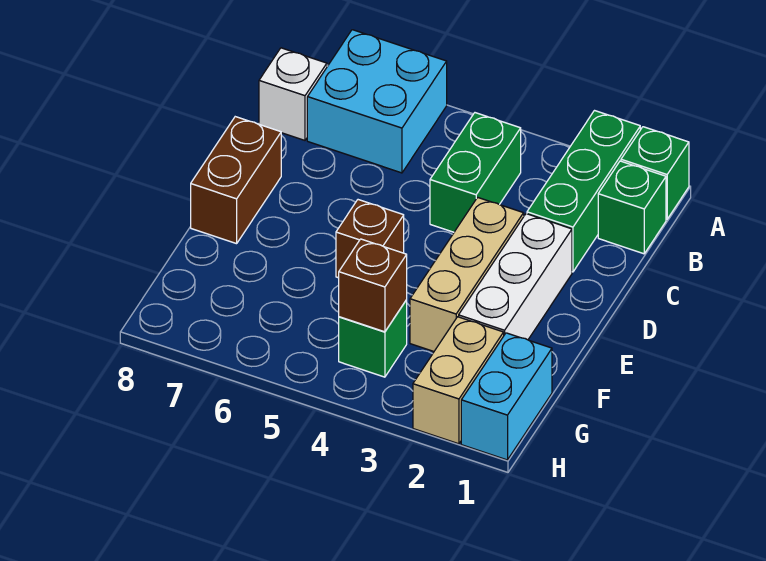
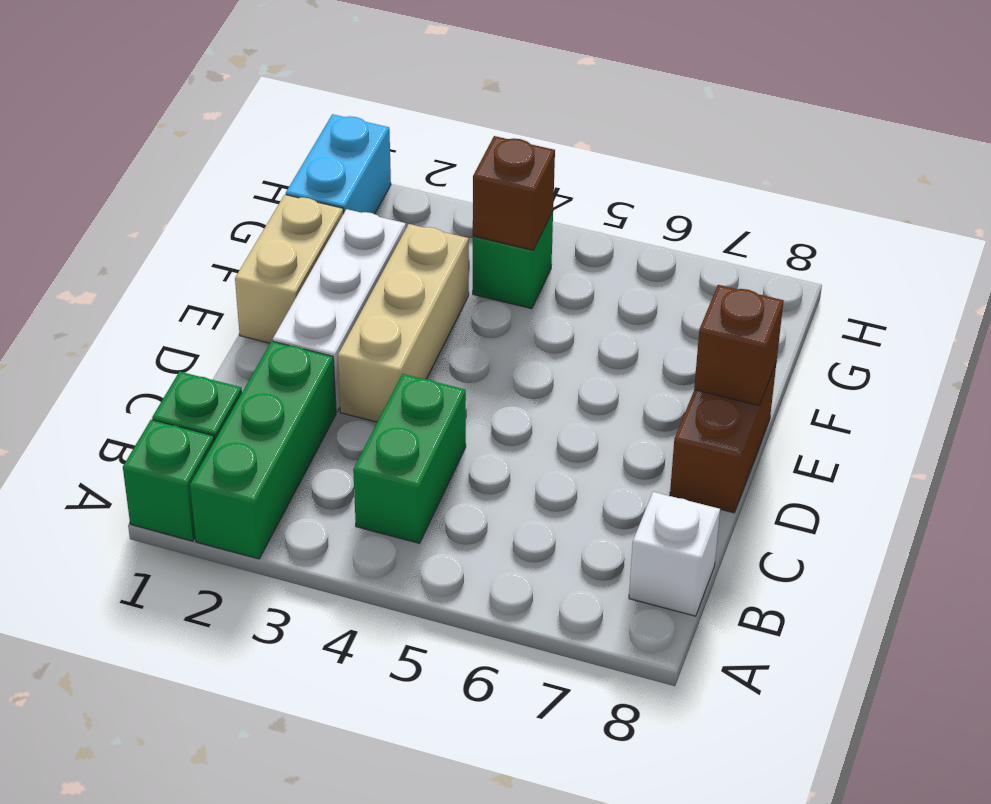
cyan brick A6:B7 level 1 -> none
brown brick E5 level 1 -> brown brick E8 level 2
tan brick G2:H2 level 1 -> tan brick E1:F1 level 1

